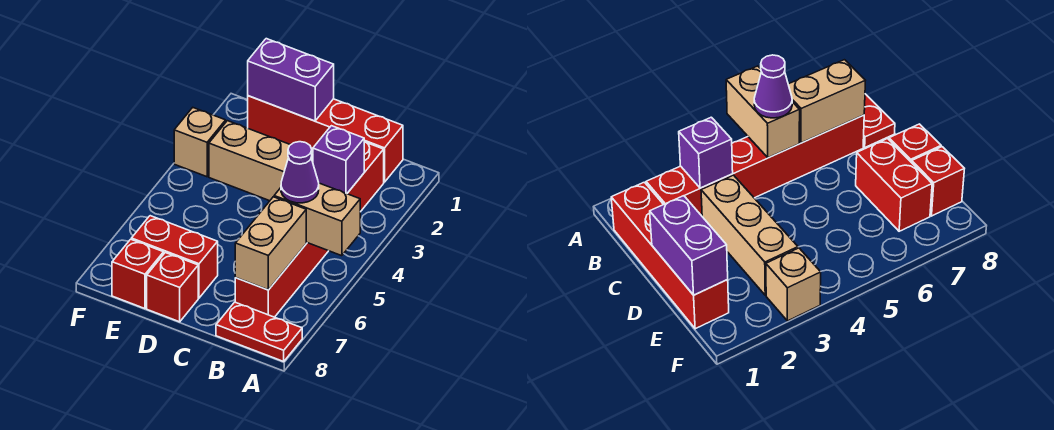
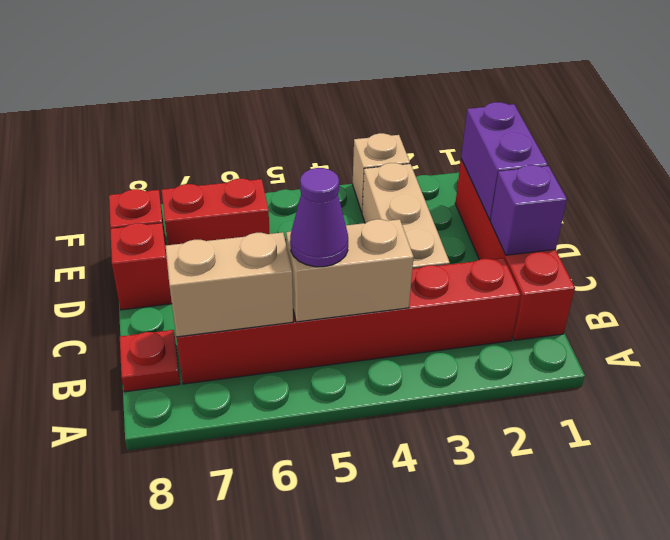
tan brick A5:B5 level 2 -> tan brick B4:B5 level 2
red plate A8:B8 level 1 -> red plate B8 level 1
purple brick B3 level 2 -> purple brick C1 level 2
red brick D7:E7 level 1 -> red brick E6:E7 level 1

